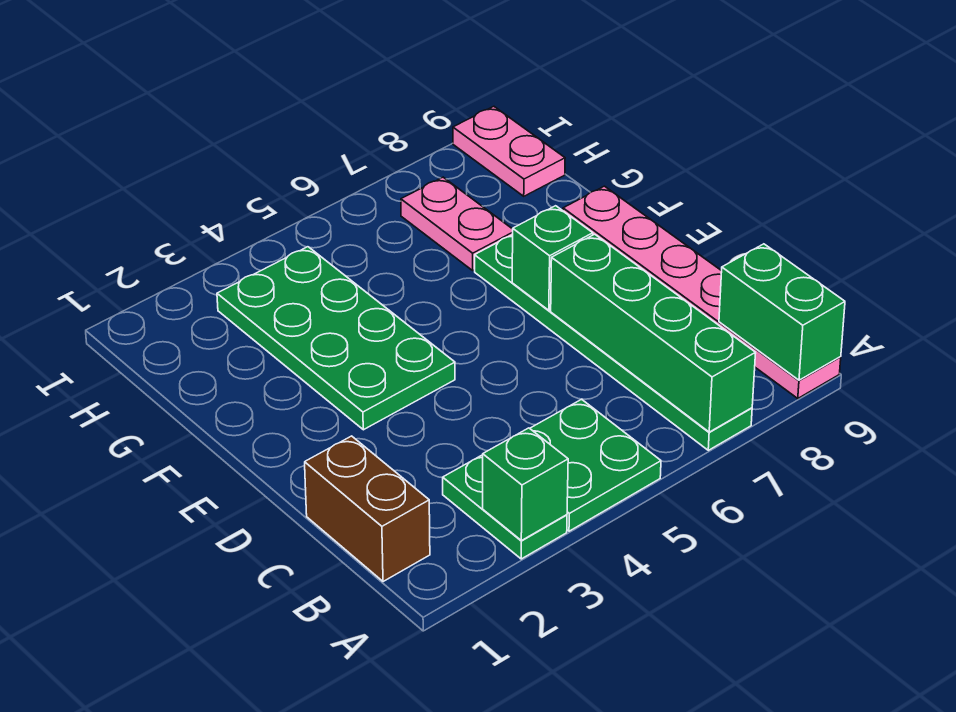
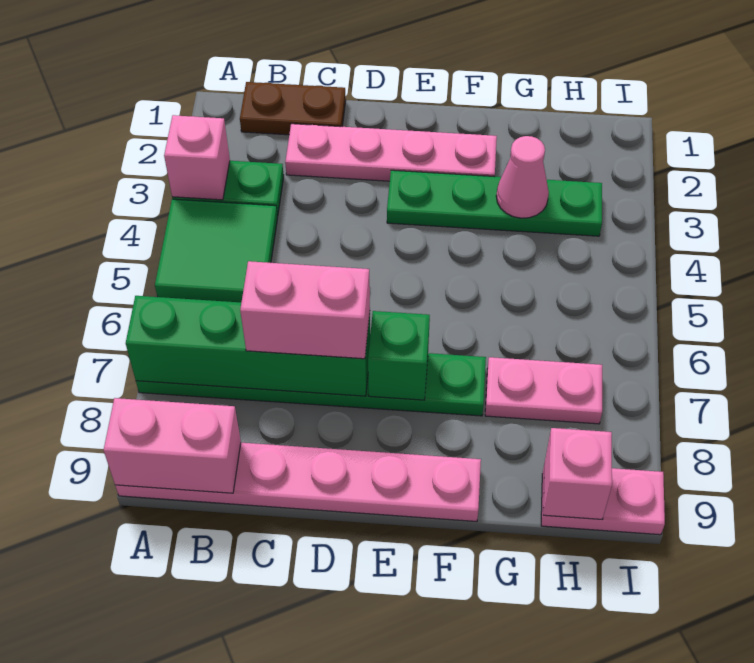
green brick A3 level 2 -> pink brick A3 level 2
green plate A4:B5 level 1 -> green tile A4:B5 level 1
green brick A9:B9 level 2 -> pink brick A9:B9 level 2
brown brick B1:C1 level 1 -> brown plate B1:C1 level 1
none -> pink plate C2:F2 level 1
none -> pink brick C7:D7 level 3
green plate E3:H4 level 1 -> green plate E3:H3 level 1
none -> pink cone G3 level 2
none -> pink brick H9 level 2

